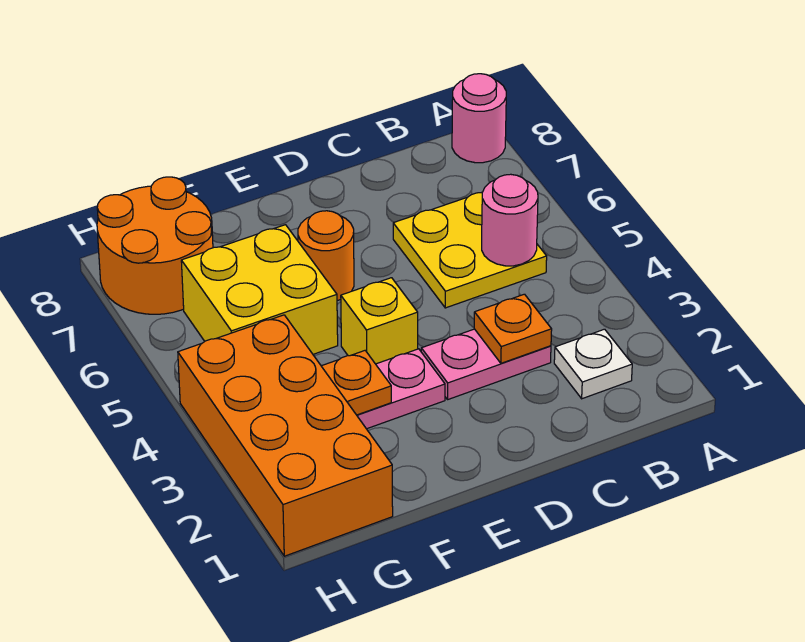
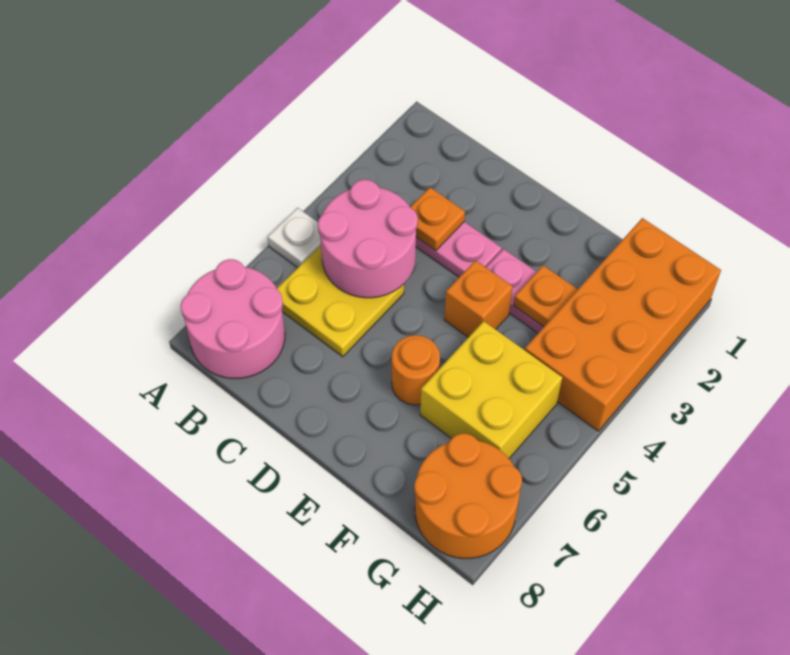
pink round brick A8 level 1 -> pink round brick A7:B8 level 1
white plate B2 level 1 -> white plate A5 level 1
pink round brick B5 level 2 -> pink round brick B4:C5 level 2
yellow brick E4 level 1 -> orange brick E4 level 1

